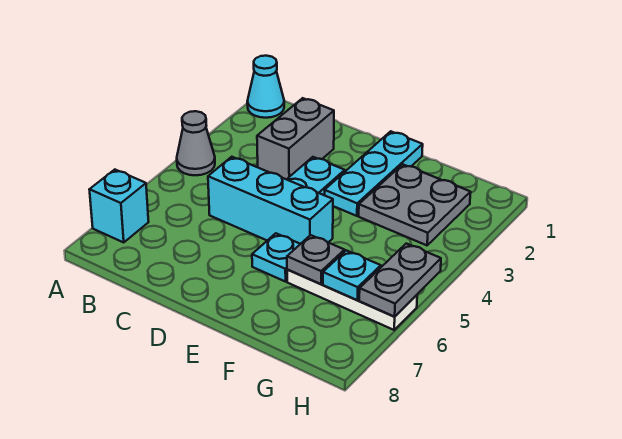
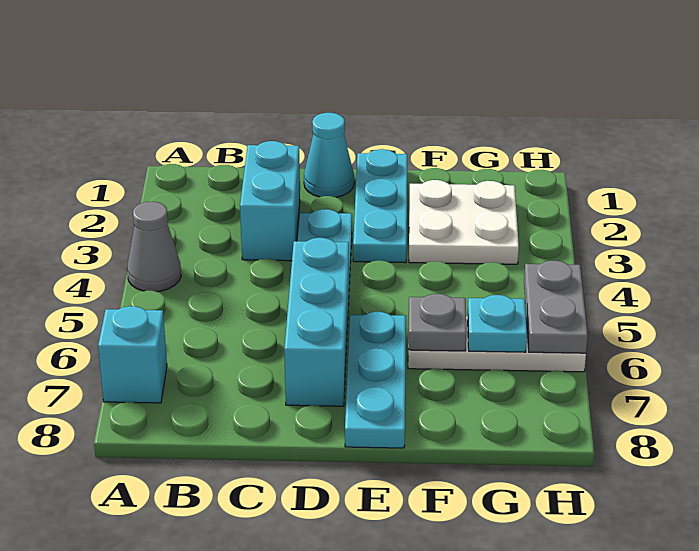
cyan cone A1 level 1 -> cyan cone D1 level 1
grey brick C2:C3 level 1 -> cyan brick C2:C3 level 1
cyan brick C5:E5 level 1 -> cyan brick D5:D7 level 1
cyan plate E6 level 1 -> cyan plate E6:E8 level 1
grey plate F2:G3 level 1 -> white plate F2:G3 level 1

